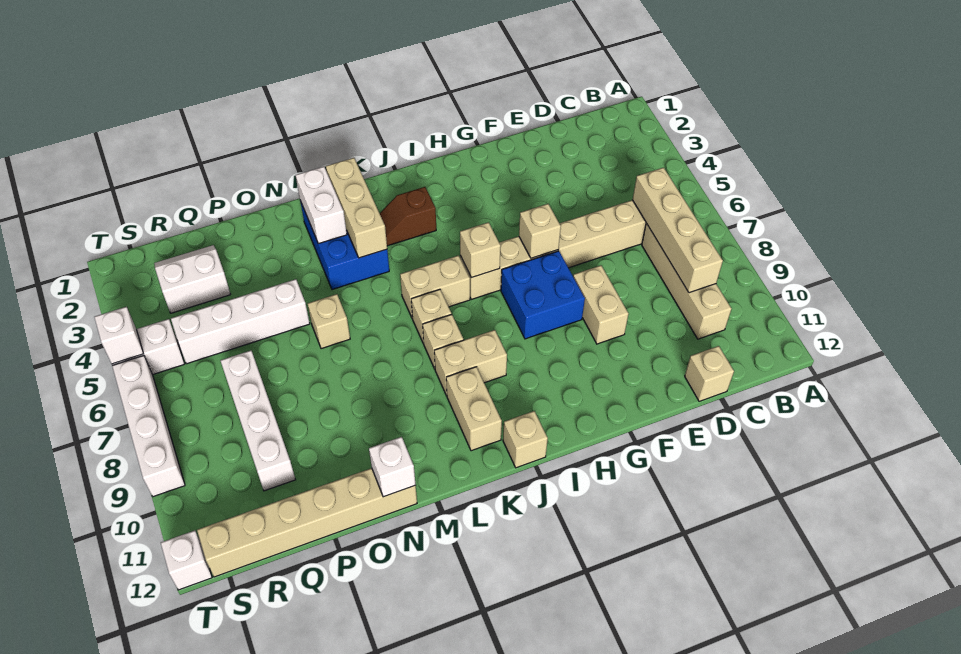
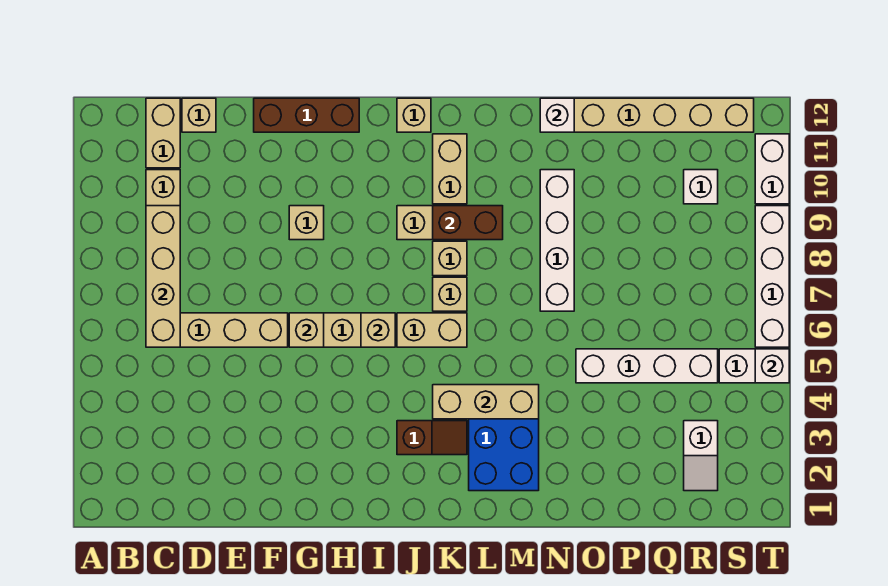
tan brick F8:F9 level 1 -> tan brick C11:C12 level 1
none -> brown brick F12:H12 level 1
blue brick G7:H8 level 1 -> none
none -> brown brick K9:L9 level 2
tan brick L2:L4 level 2 -> tan brick K4:M4 level 2
white brick M2:M3 level 2 -> white brick T10:T11 level 1
tan brick N6 level 1 -> tan brick G9 level 1
white slope Q2:R3 level 1 top 3 -> white slope R2:R3 level 1 top 3
white brick Q7:Q10 level 1 -> white brick N7:N10 level 1
white brick T12 level 1 -> white brick R10 level 1

